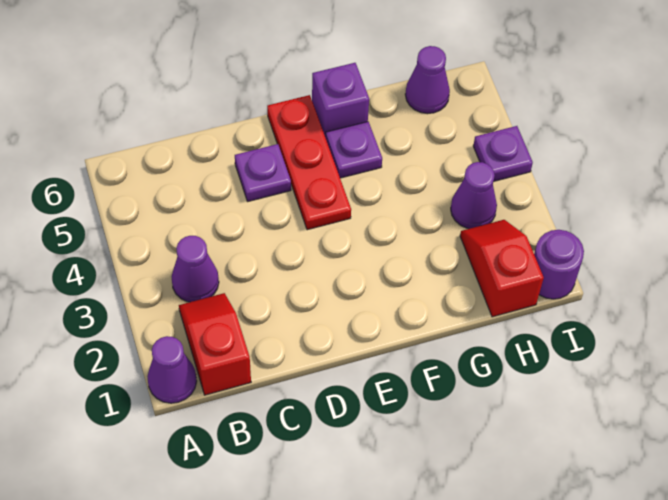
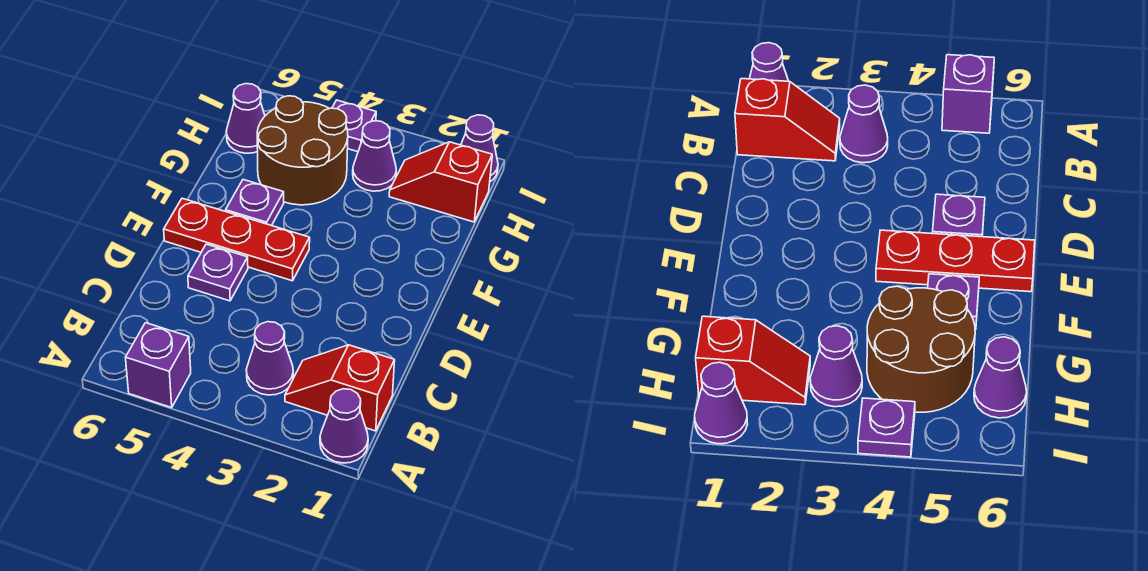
purple brick F6 level 1 -> purple brick A5 level 1
none -> brown round brick G4:H5 level 1
purple round brick I1 level 1 -> purple cone I1 level 1

